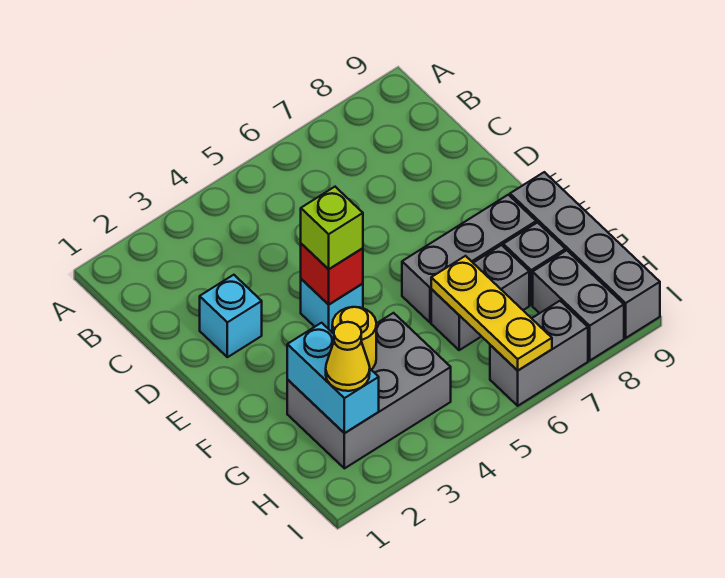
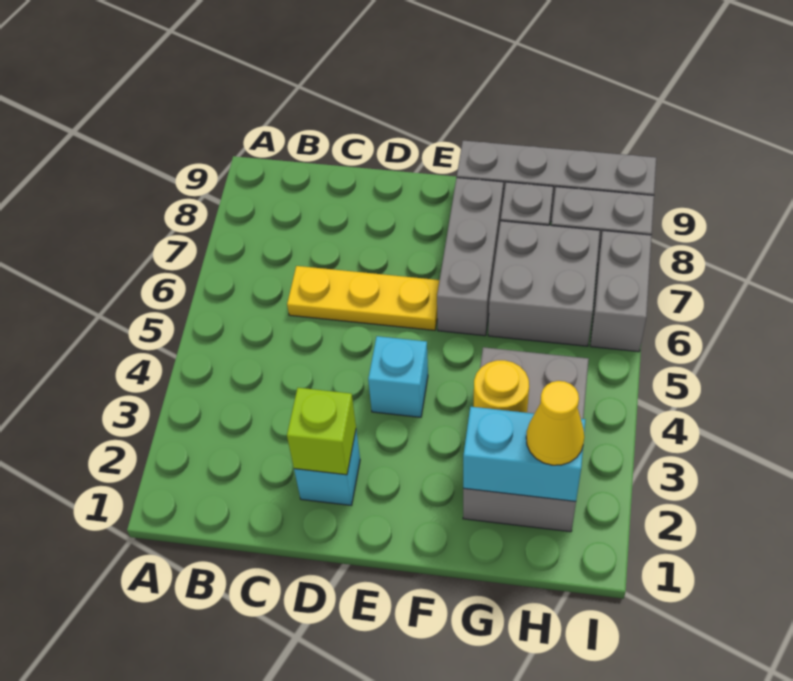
red brick E4 level 2 -> none
lime brick E4 level 3 -> lime brick D2 level 2
grey brick G6:G7 level 1 -> grey brick G6:H7 level 1
yellow plate G6:I6 level 2 -> yellow plate C6:E6 level 1

